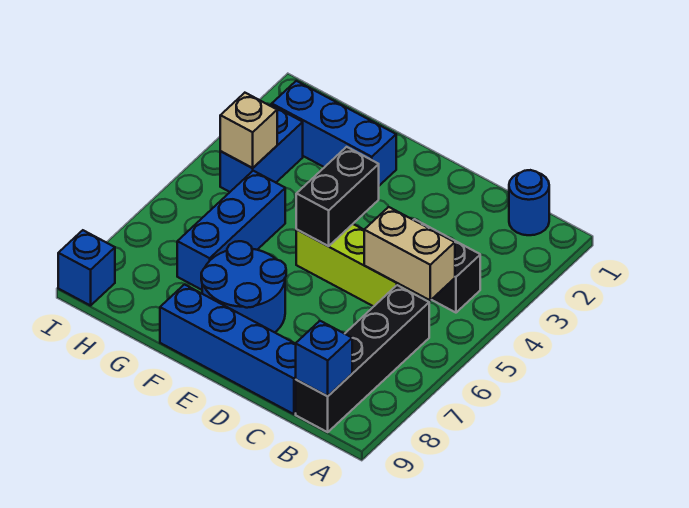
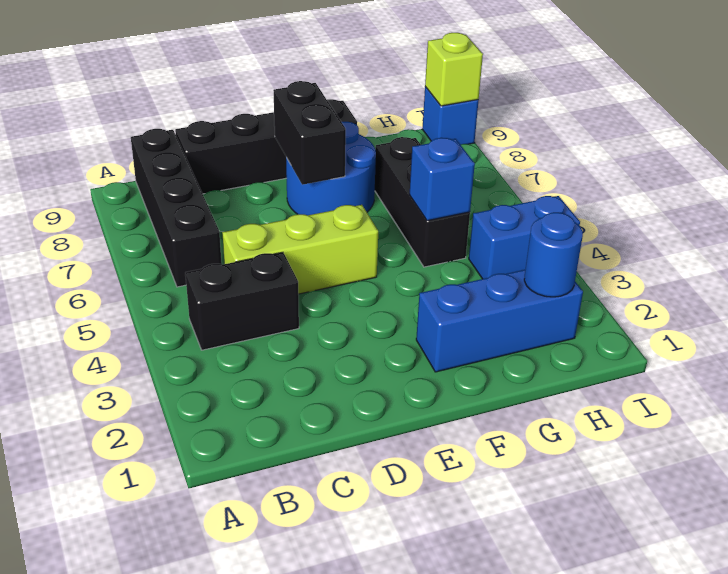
blue round brick B1 level 1 -> blue round brick H2 level 2
tan brick B5:C5 level 2 -> none
blue brick B9 level 2 -> blue brick G5 level 2
blue brick C9:F9 level 1 -> black brick C9:F9 level 1
black brick E4:E5 level 2 -> black brick E7:E8 level 2
blue brick G5:G7 level 1 -> black brick G5:G7 level 1
blue brick H3:H4 level 1 -> blue brick H4:I4 level 1
tan brick H4 level 2 -> none
none -> lime brick I9 level 2

